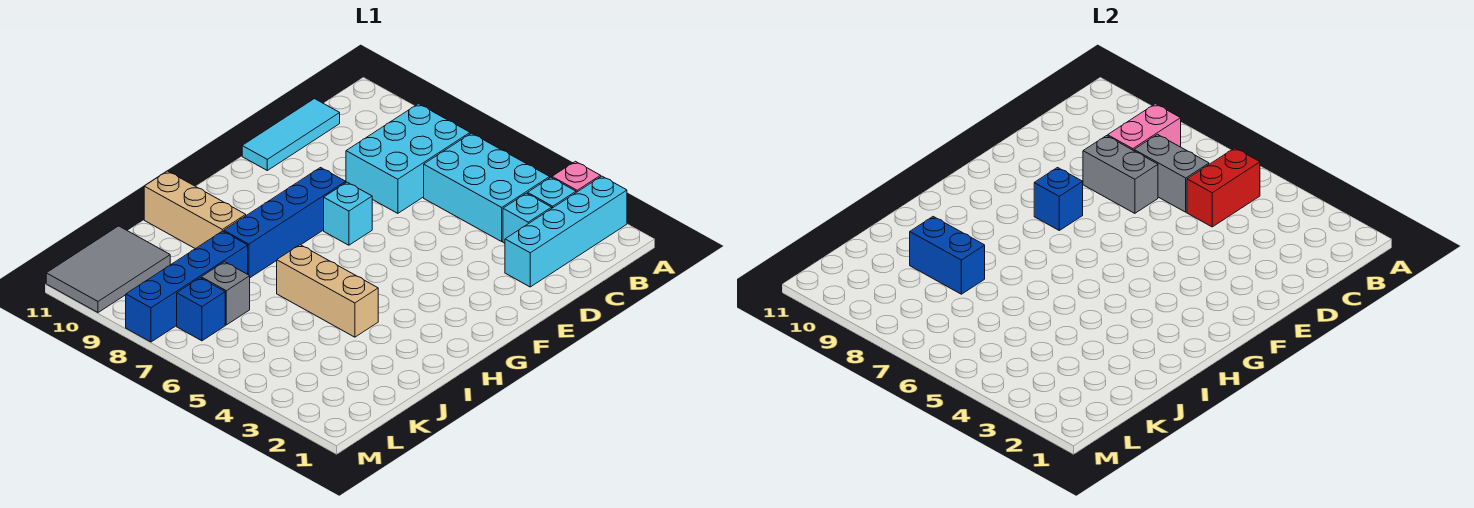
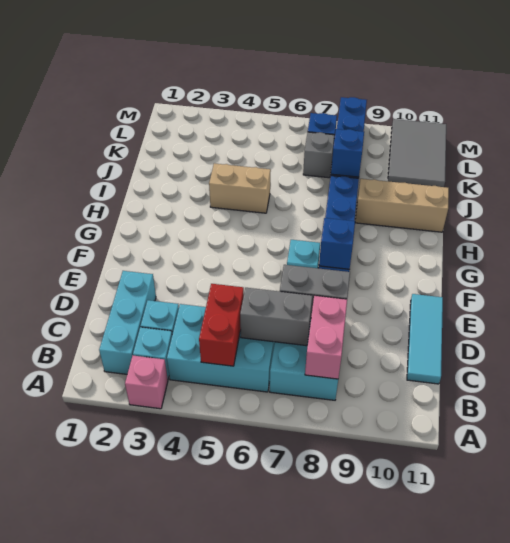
cyan brick A2:D2 level 1 -> cyan brick B2:D2 level 1
tan brick I4:I6 level 1 -> tan brick I4:I5 level 1
blue brick J8:J9 level 2 -> blue brick J8 level 2

